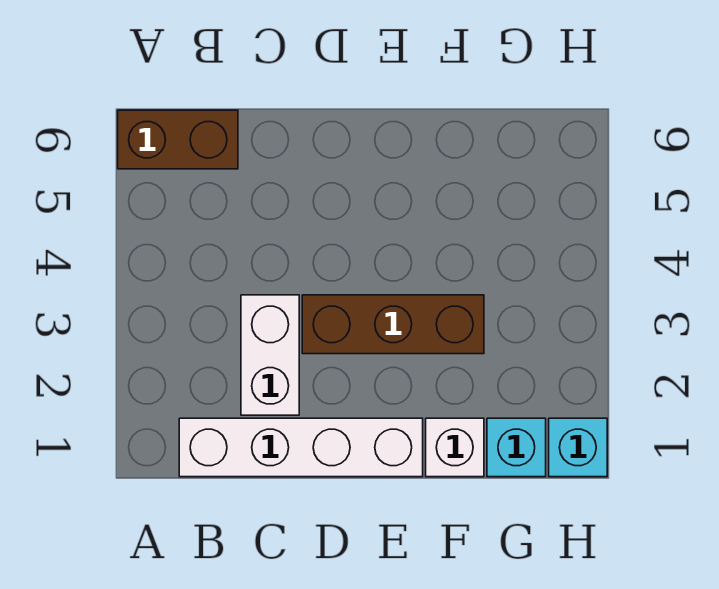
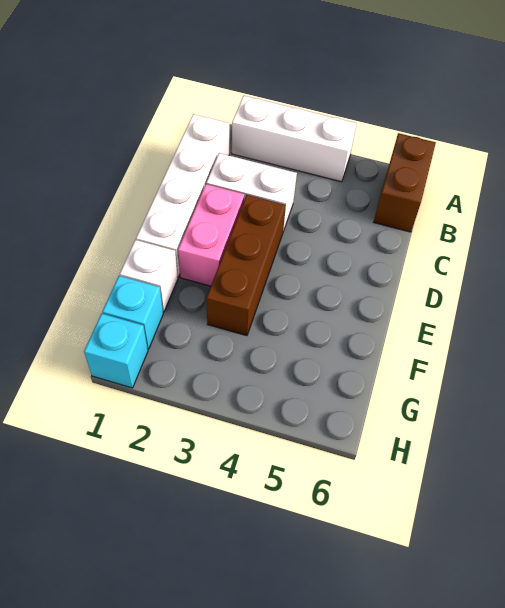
none -> white brick A2:A4 level 1
none -> pink brick D2:E2 level 1

